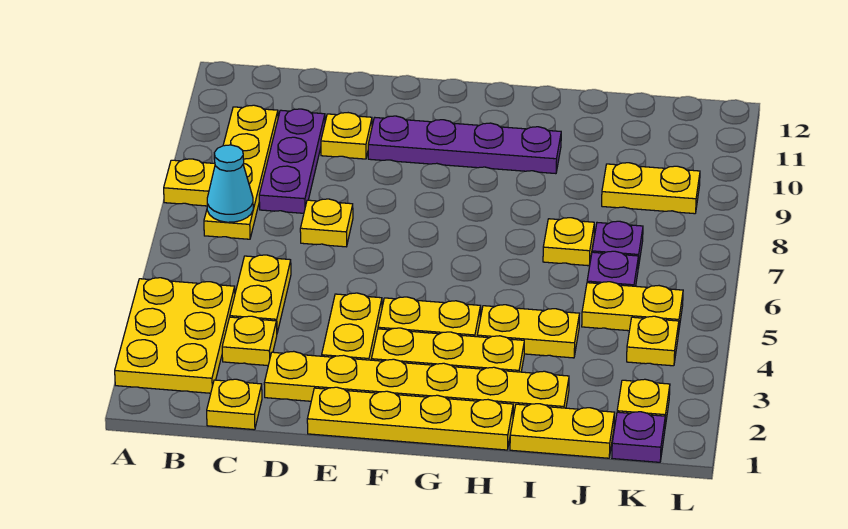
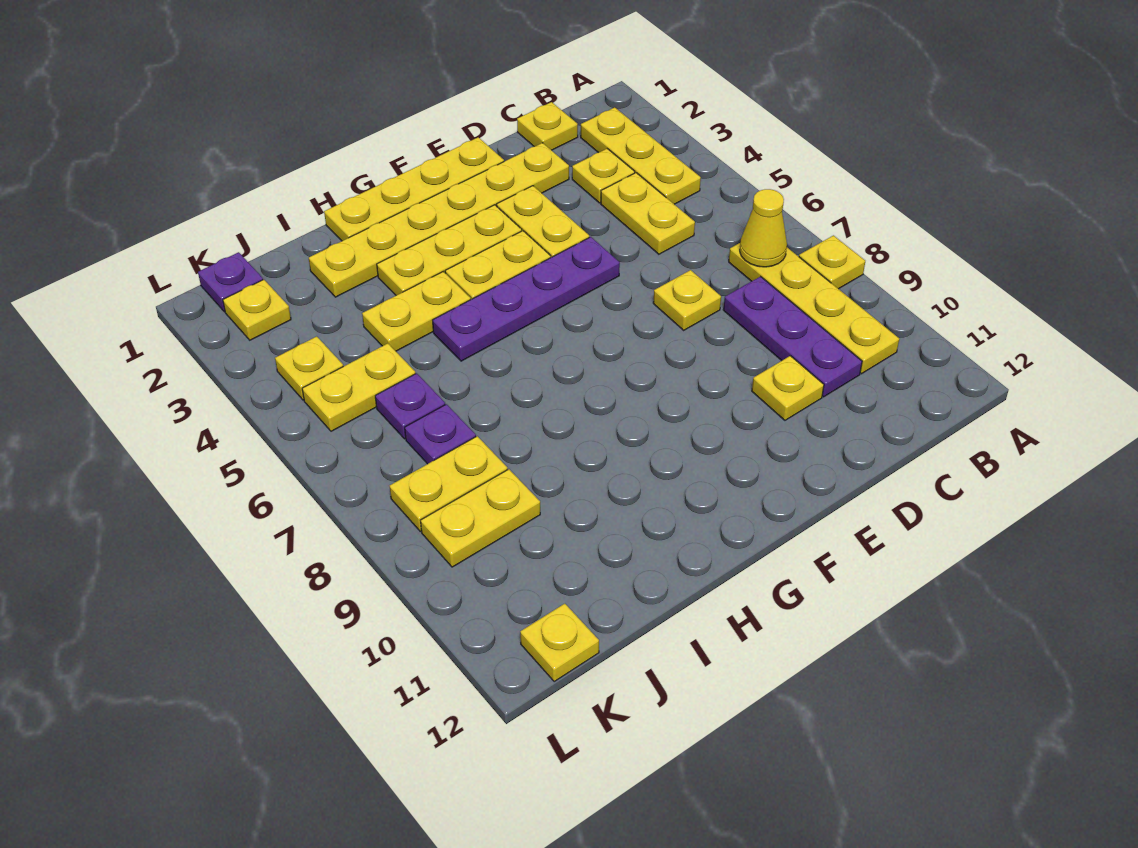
yellow plate A2:B4 level 1 -> yellow plate B2:B4 level 1
cyan cone B7 level 2 -> yellow cone B7 level 2
purple plate E10:H10 level 1 -> purple plate E5:H5 level 1
yellow plate I1:J1 level 1 -> yellow plate J8:K8 level 1
yellow plate I7 level 1 -> yellow plate K12 level 1

